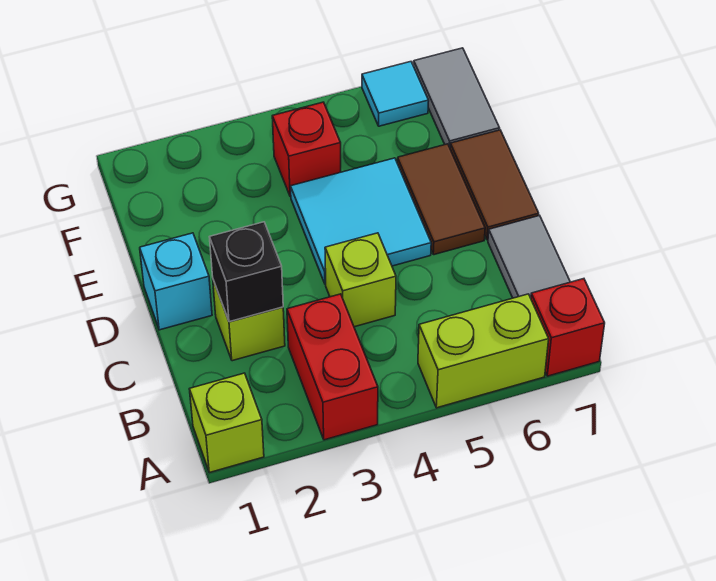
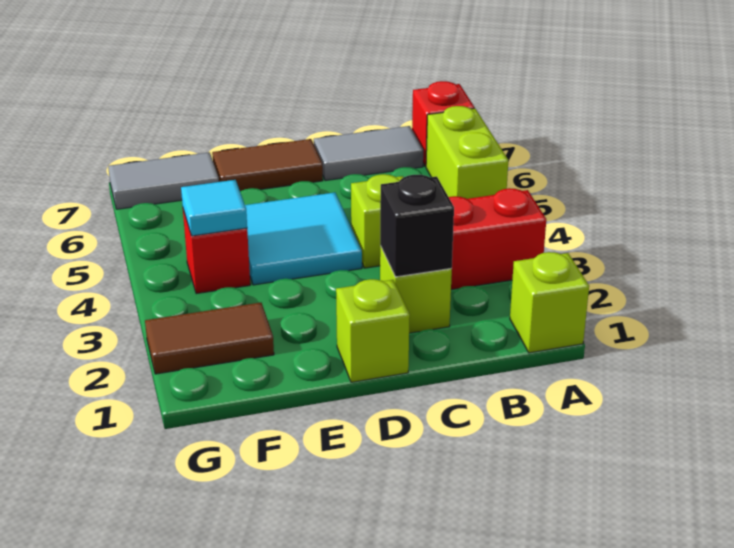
cyan brick D1 level 1 -> lime brick D1 level 1
brown tile D6:E6 level 1 -> brown tile F2:G2 level 1
cyan tile G6 level 1 -> cyan tile F4 level 2

